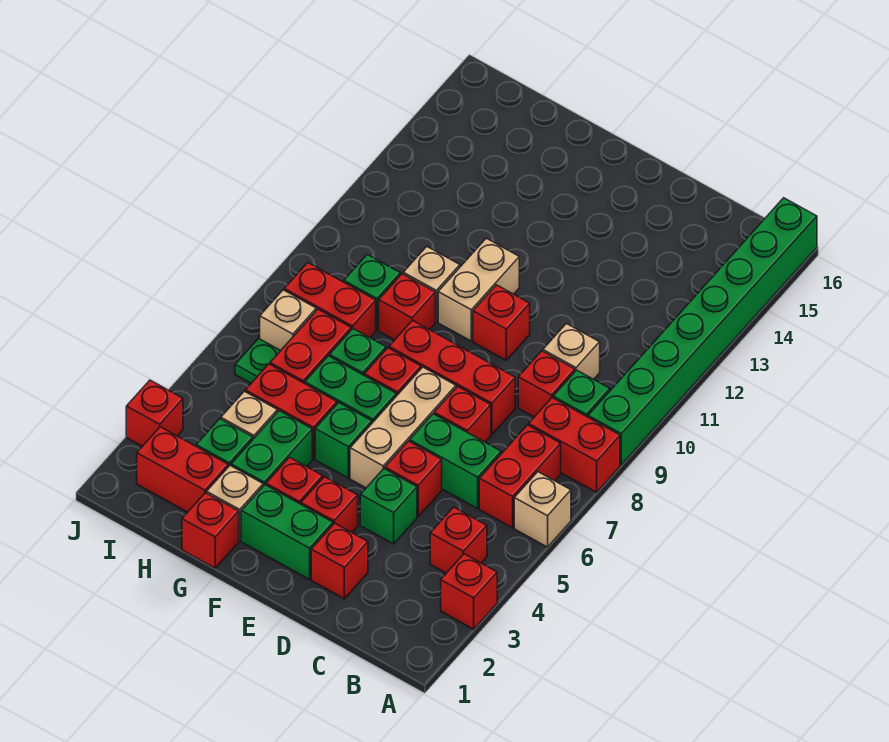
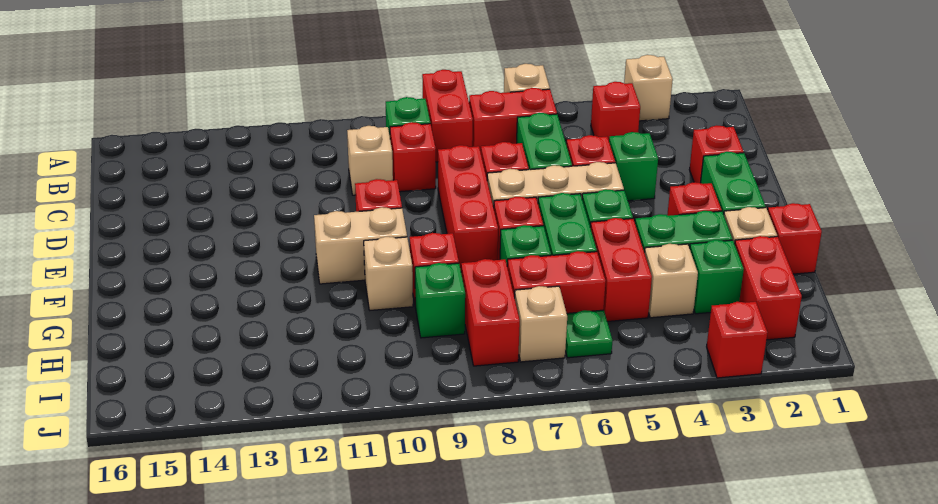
red brick A3 level 1 -> tan brick A3 level 1
green brick A9:A16 level 1 -> none
red brick E3 level 1 -> none

